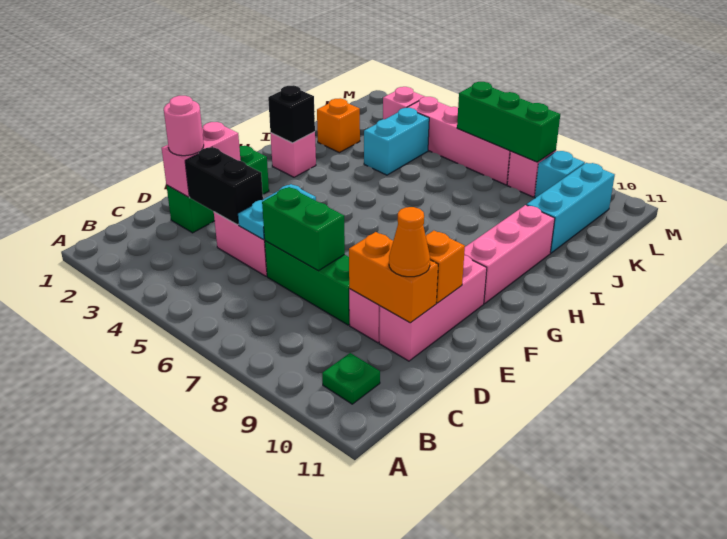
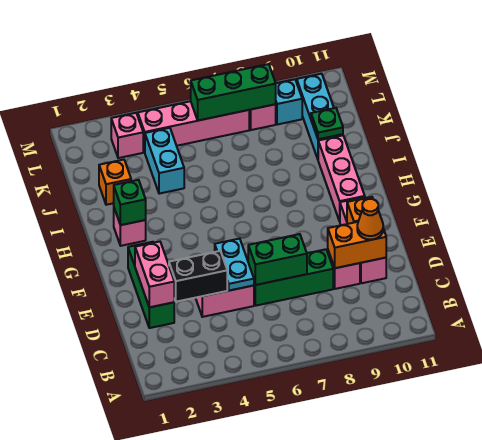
green plate B10 level 1 -> green plate J10 level 2
pink round brick D2 level 3 -> none
black brick H2 level 2 -> green brick H2 level 2

